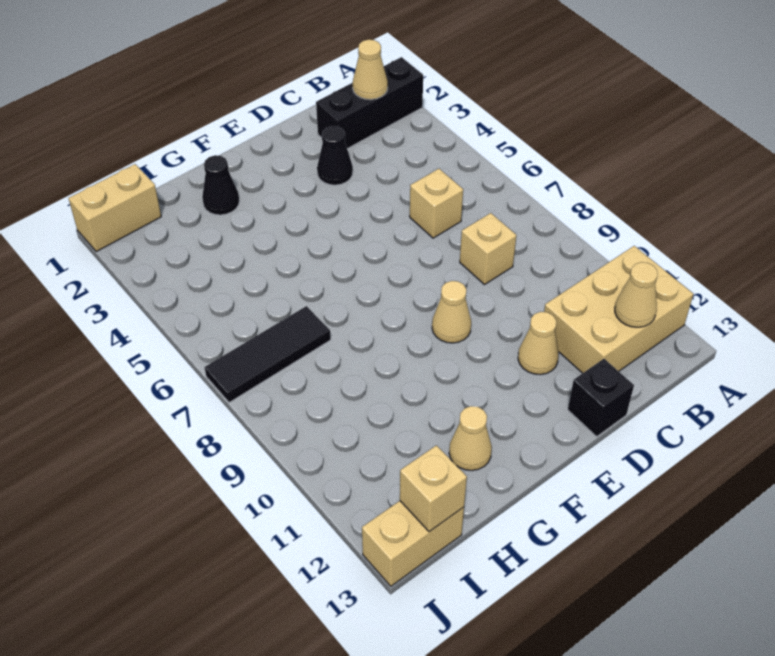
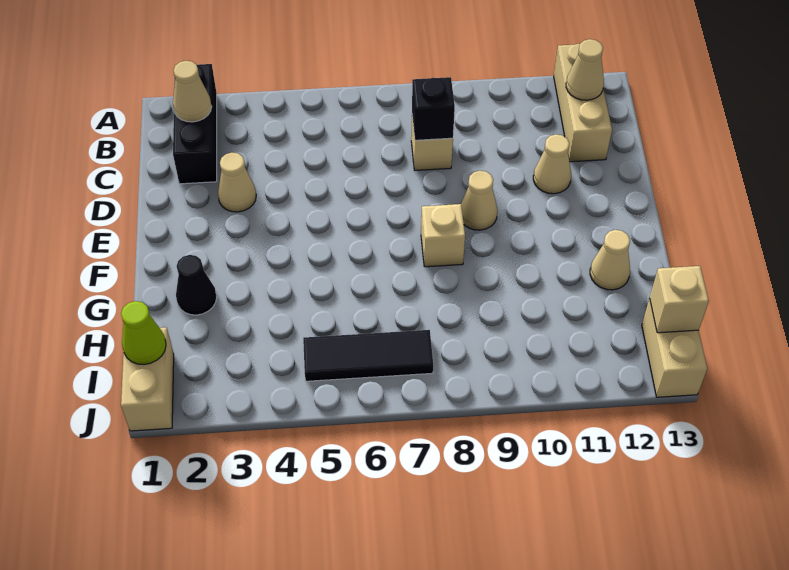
tan brick A11:C12 level 1 -> tan brick A12:C12 level 1
tan brick C6 level 1 -> tan brick F8 level 1
black cone D3 level 1 -> tan cone D3 level 1
black brick D13 level 1 -> black brick C8 level 2
black tile H7:J7 level 1 -> black tile I5:I7 level 1
none -> lime cone I1 level 2

